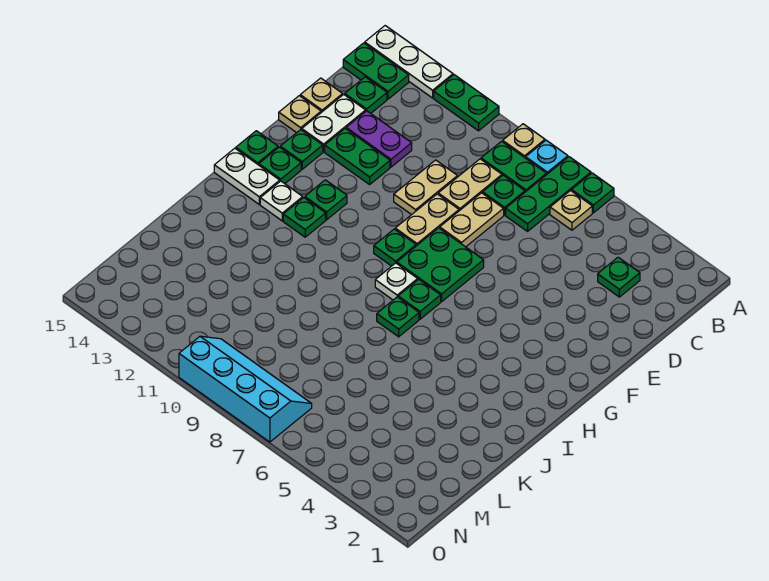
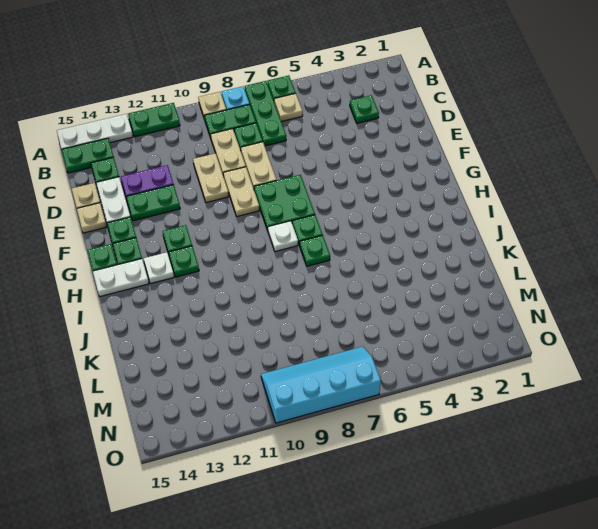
green plate G9 level 1 -> none

